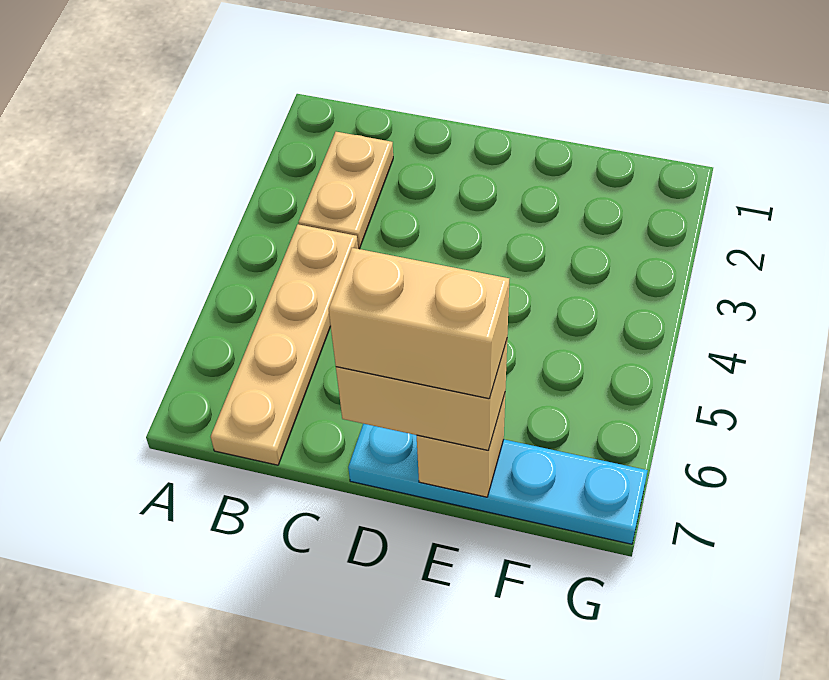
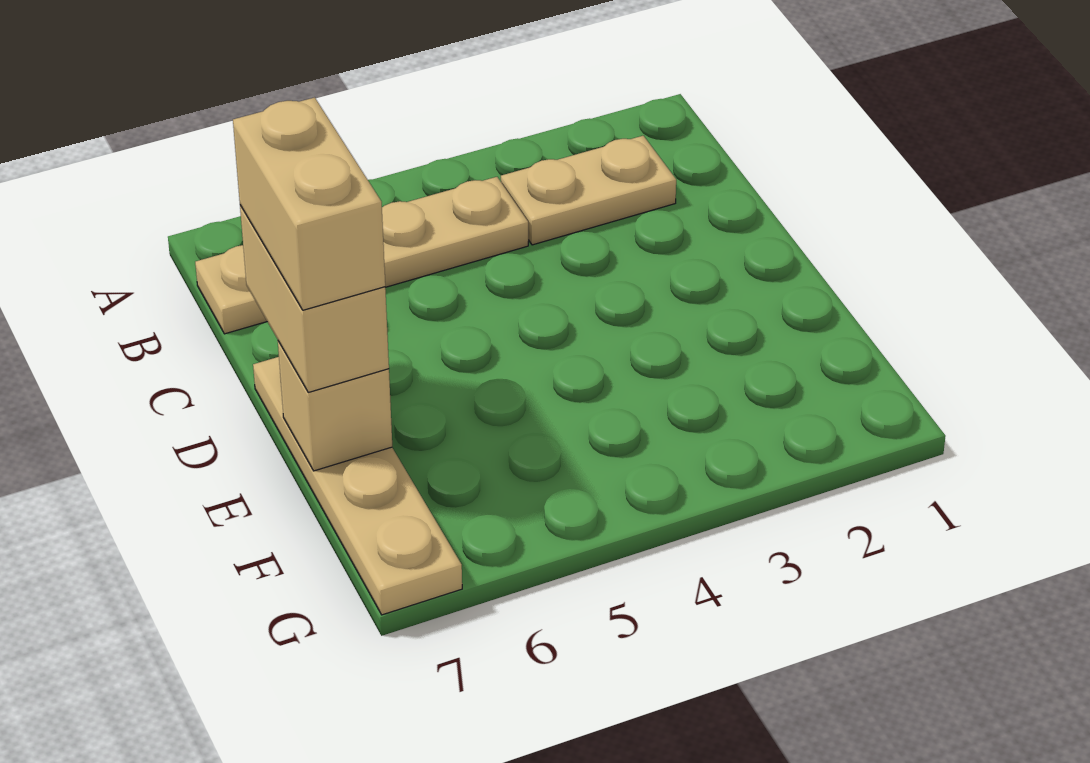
cyan plate D7:G7 level 1 -> tan plate D7:G7 level 1

